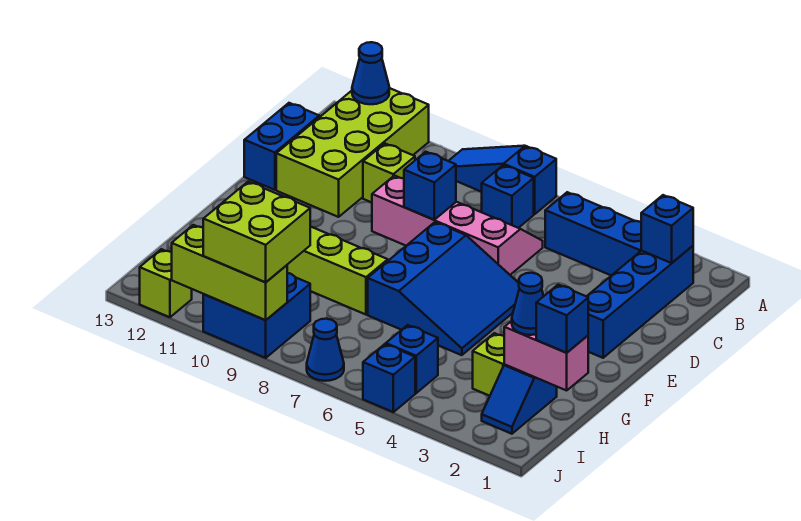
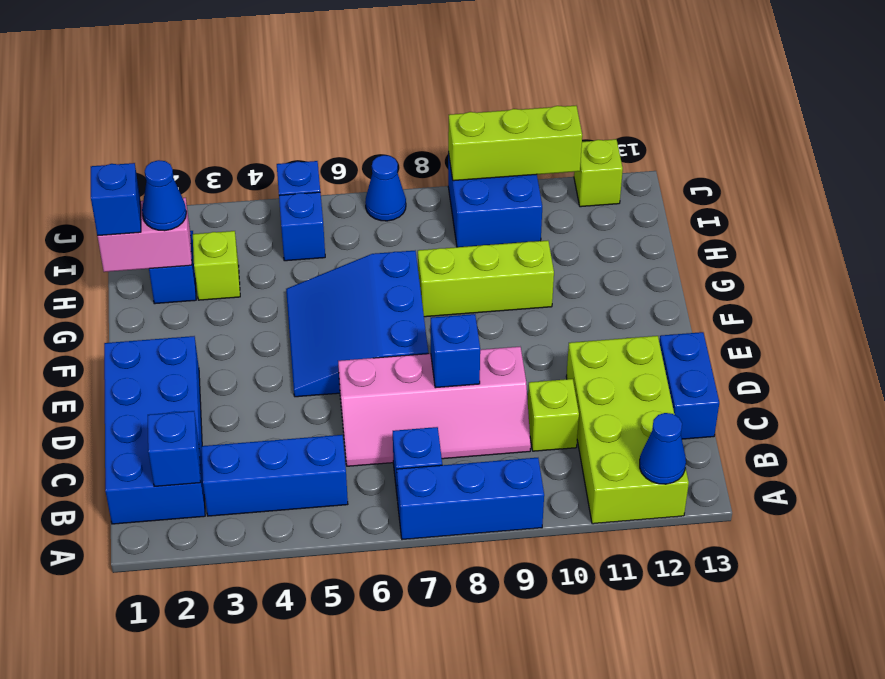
blue slope A7:A9 level 1 top 7 -> blue brick A7:A9 level 1
blue brick B2:E2 level 1 -> blue brick B1:E2 level 1
lime brick I9:J10 level 3 -> none

